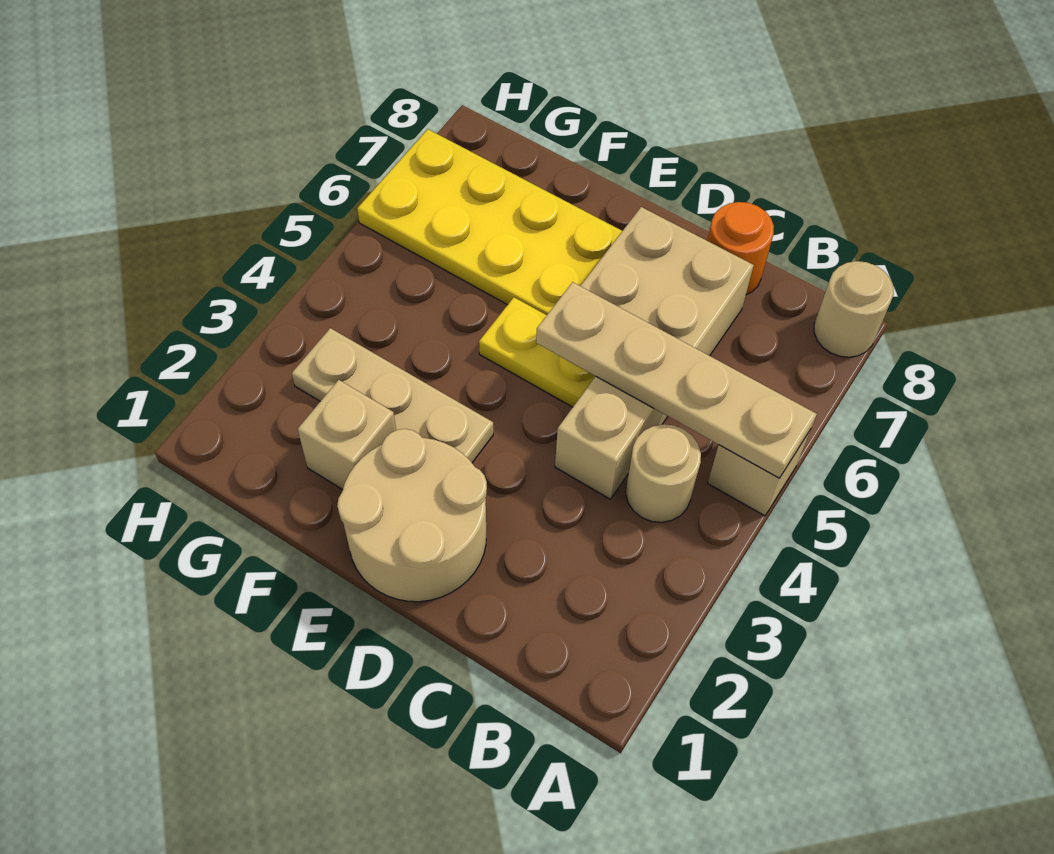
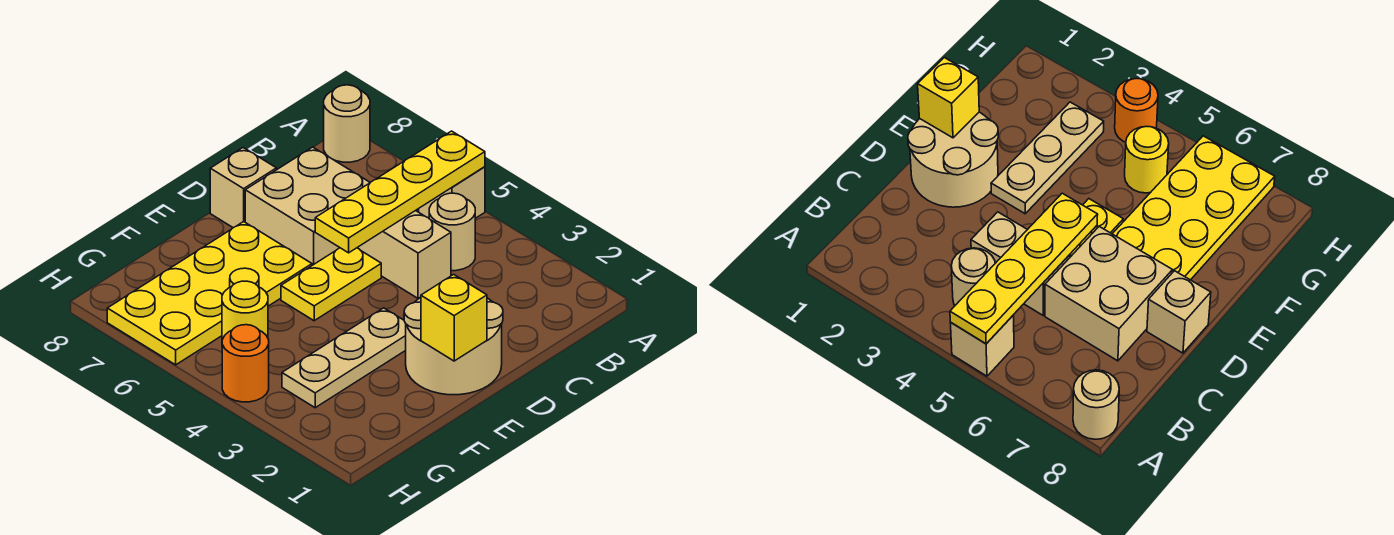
tan plate A5:D5 level 2 -> yellow plate A5:D5 level 2
orange round brick C8 level 1 -> orange round brick H4 level 1
none -> yellow brick E1 level 2
tan brick F2 level 1 -> tan brick D8 level 1
none -> yellow round brick G5 level 1

